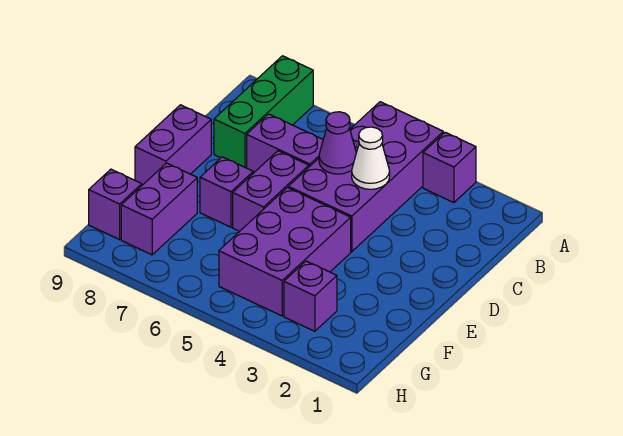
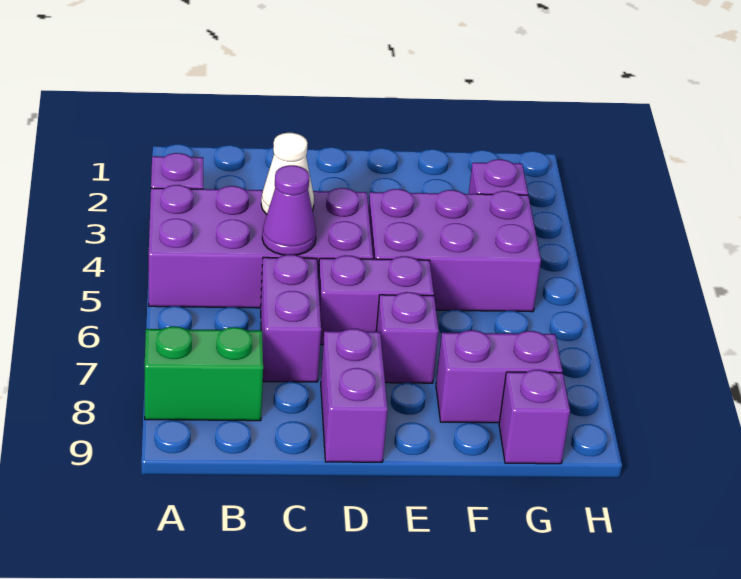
green brick A8:C8 level 1 -> green brick A8:B8 level 1
purple brick D9:E9 level 1 -> purple brick D8:D9 level 1

